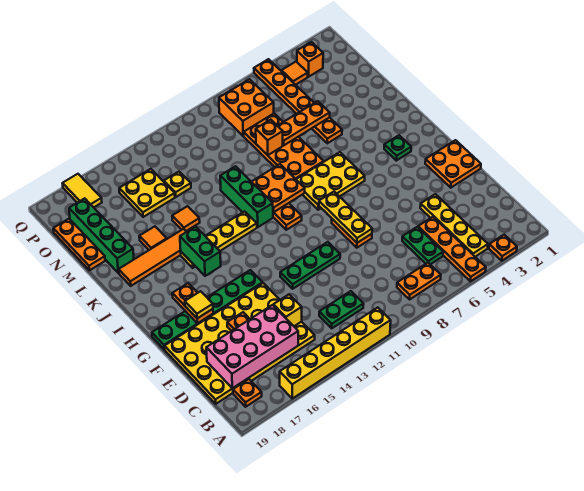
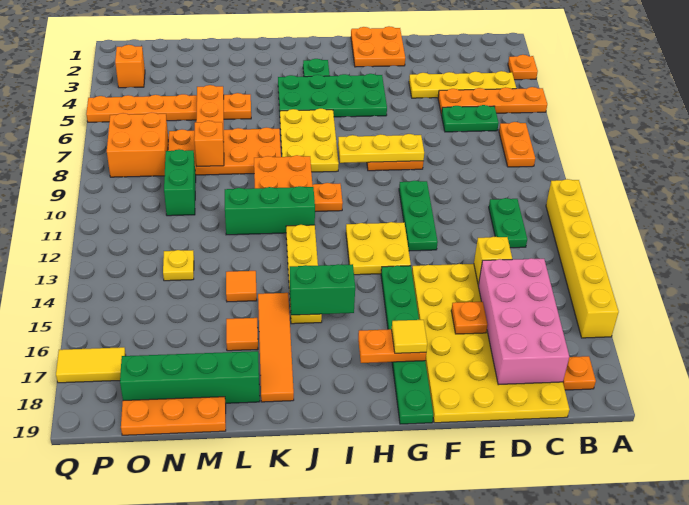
none -> green plate G4:J5 level 1
none -> green brick N9:N10 level 1
yellow plate N14:O15 level 1 -> yellow plate G12:H13 level 1
orange tile P4 level 1 -> none

